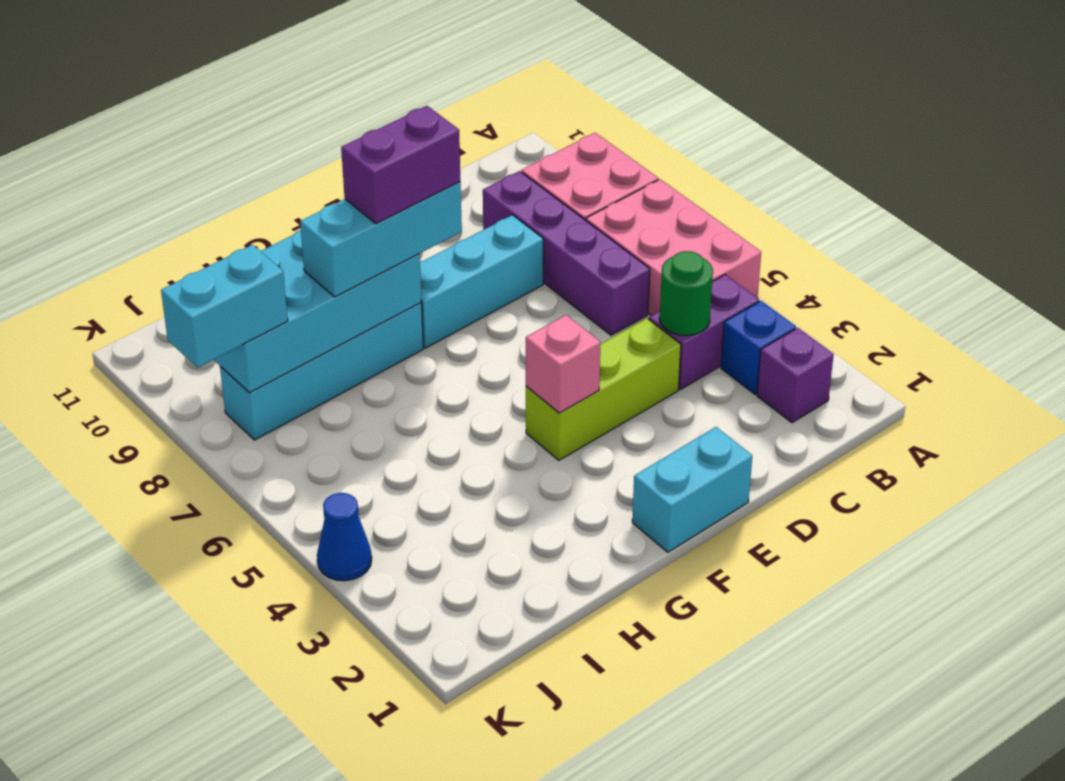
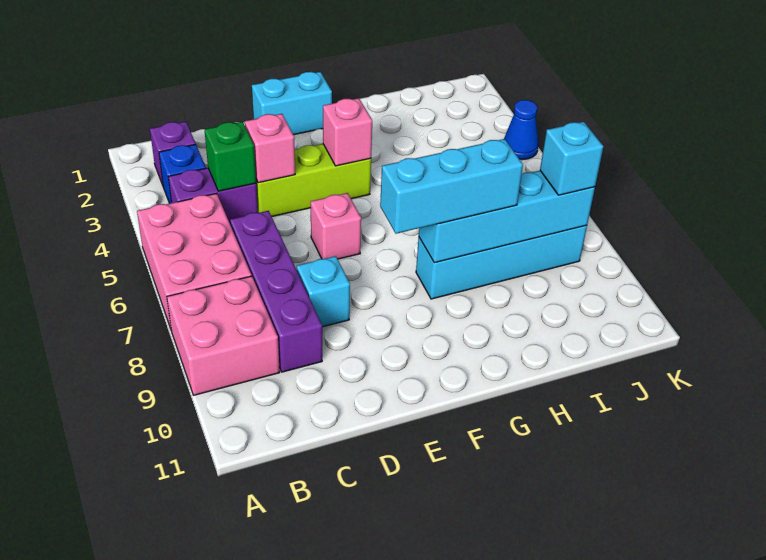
green round brick C4 level 2 -> green brick C4 level 2
none -> pink brick D4 level 2
cyan brick D8:F8 level 1 -> cyan brick D8 level 1
none -> pink brick E6 level 1
purple brick F8:G8 level 4 -> none
cyan brick G8:J9 level 2 -> cyan brick G8:J8 level 2
cyan brick J8:K8 level 3 -> cyan brick J8 level 3

